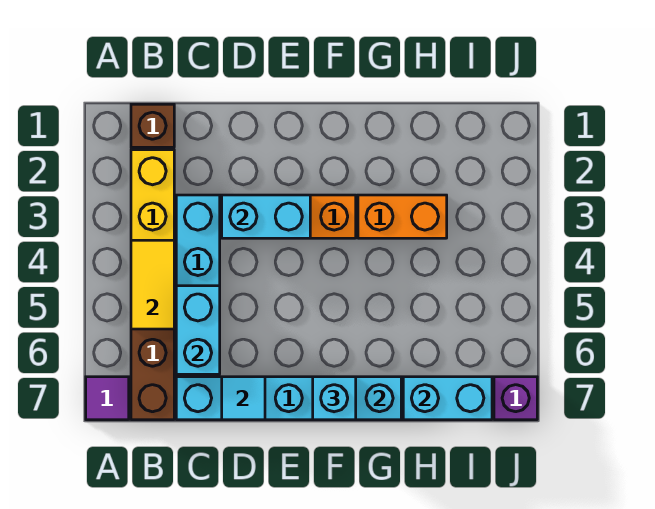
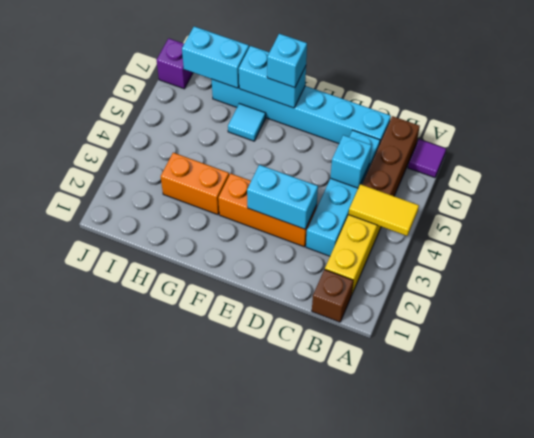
yellow tile B4:B5 level 2 -> yellow tile A4:B4 level 2
cyan brick C5:C6 level 2 -> cyan brick C5 level 2
cyan tile D7 level 2 -> cyan tile G6 level 1

